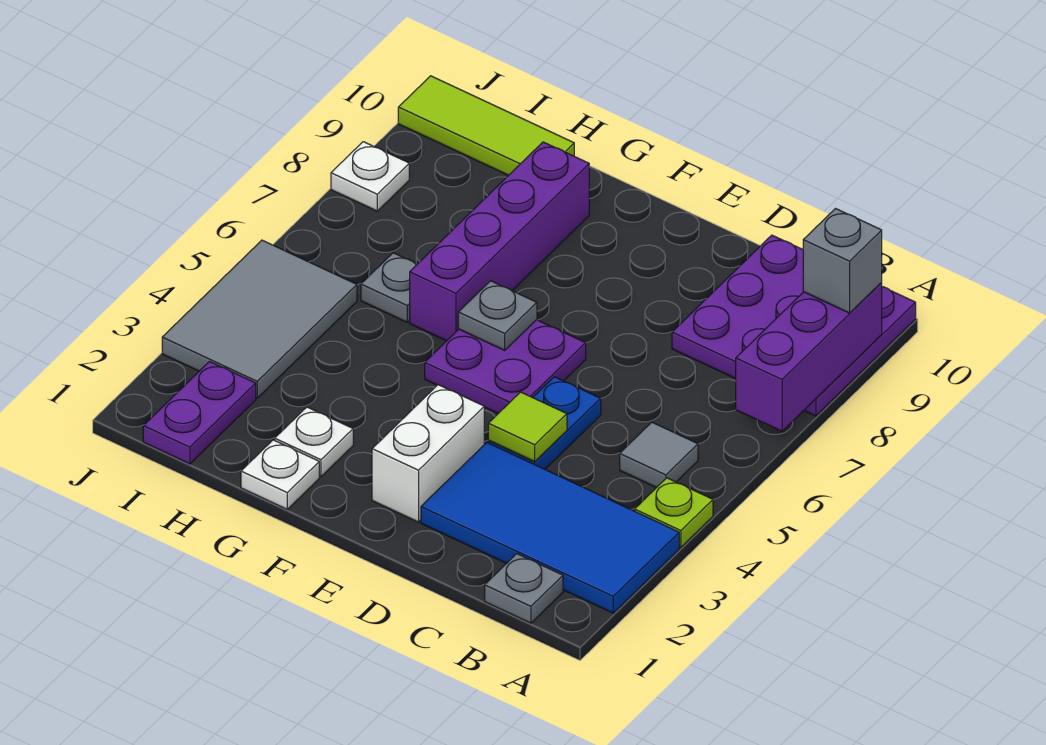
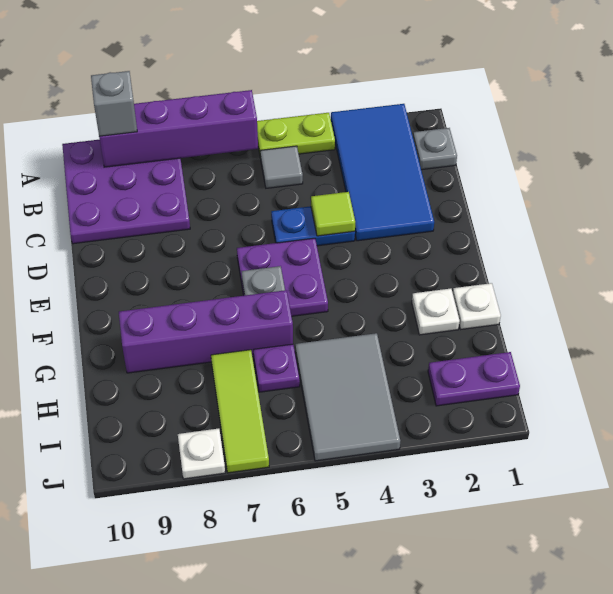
lime plate A4 level 1 -> lime plate A4:A5 level 1
purple brick A7:A9 level 2 -> purple brick A6:A9 level 2
white brick E2:E3 level 1 -> none
grey plate H6 level 1 -> purple plate H6 level 1
lime tile H10:J10 level 1 -> lime tile H7:J7 level 1
grey tile I3:J5 level 1 -> grey tile H4:J5 level 1

